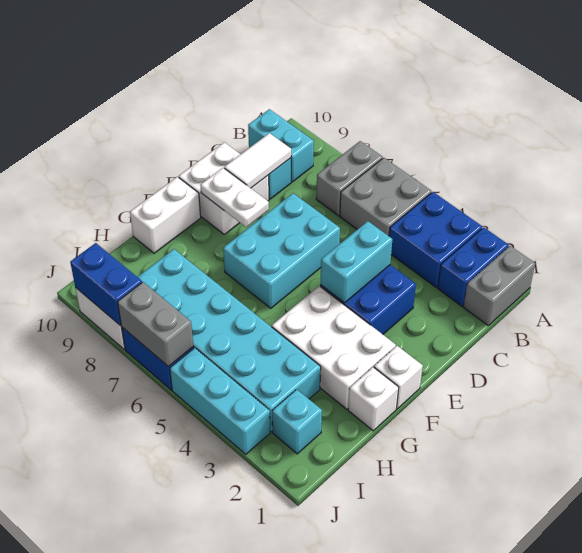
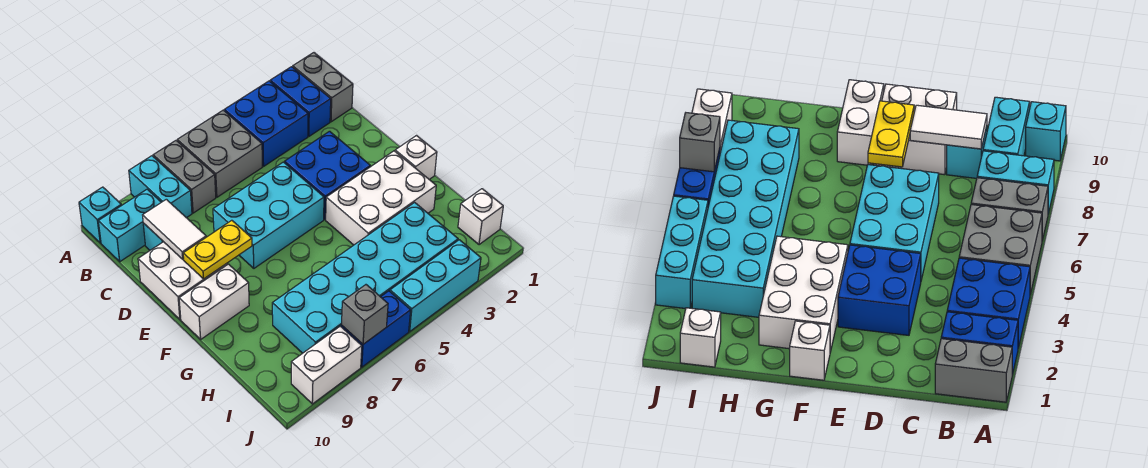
cyan brick D4:E4 level 2 -> cyan brick A8:B8 level 1
cyan brick D6:F7 level 1 -> cyan brick D5:E7 level 1
white plate E8:E9 level 2 -> yellow plate E8:E9 level 2
white brick F10:G10 level 1 -> white brick F9:F10 level 1
white brick G1 level 1 -> white brick I1 level 1
cyan brick I2 level 1 -> cyan brick A10 level 1
grey brick J6:J7 level 2 -> grey brick J7 level 2
blue brick J8:J9 level 2 -> none

